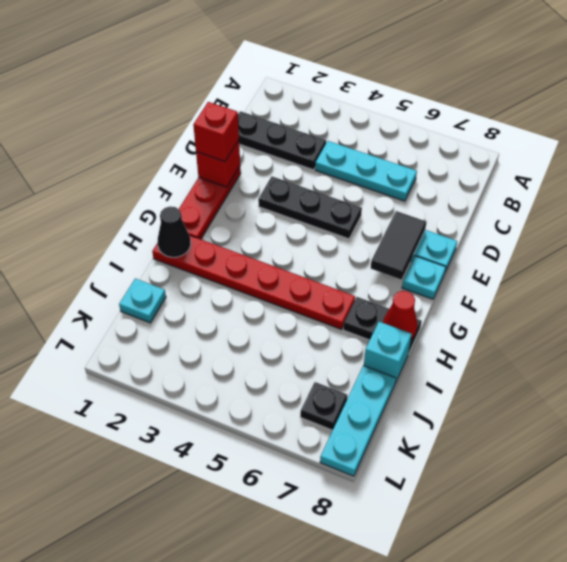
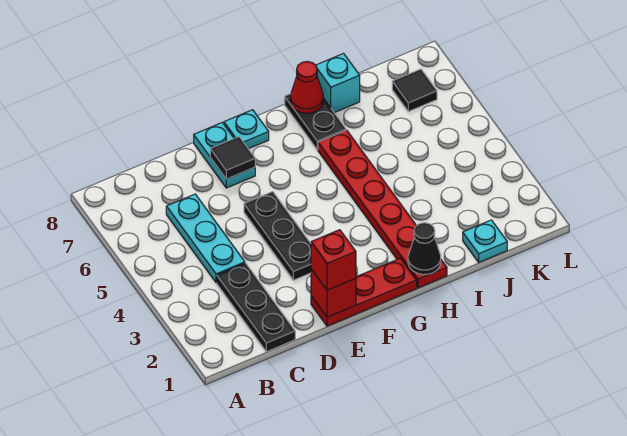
black tile E7:F7 level 2 -> black tile E7 level 2
cyan plate J8:L8 level 1 -> none
black plate K7 level 1 -> black tile K7 level 1

